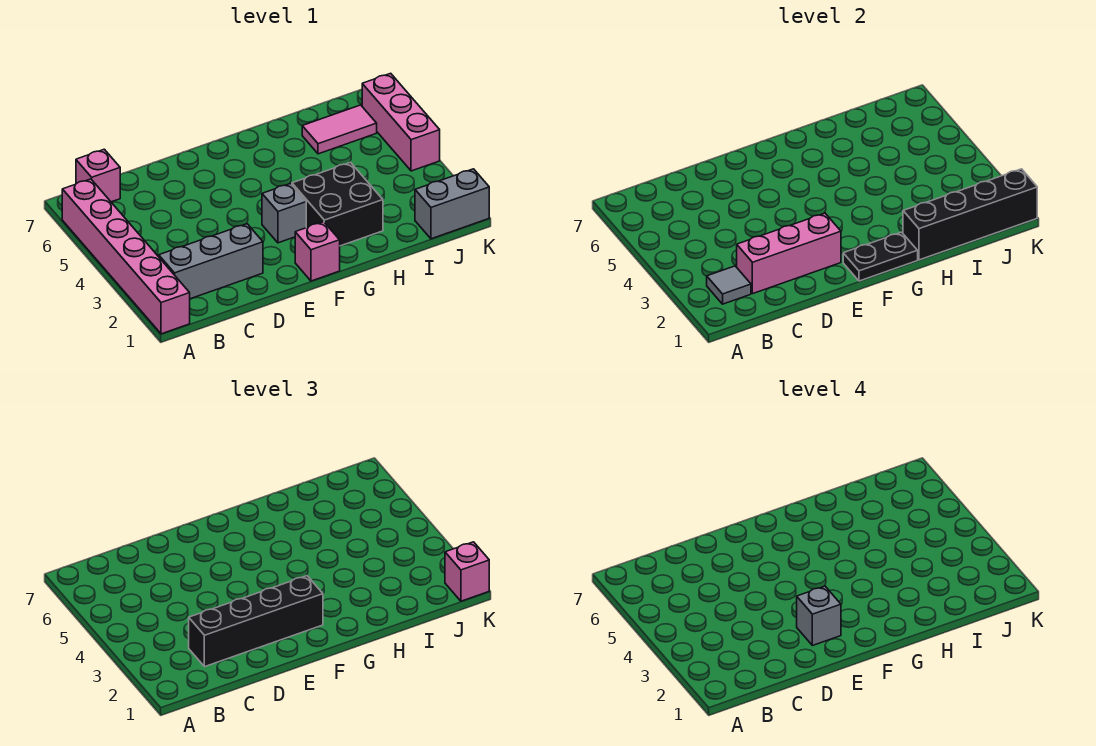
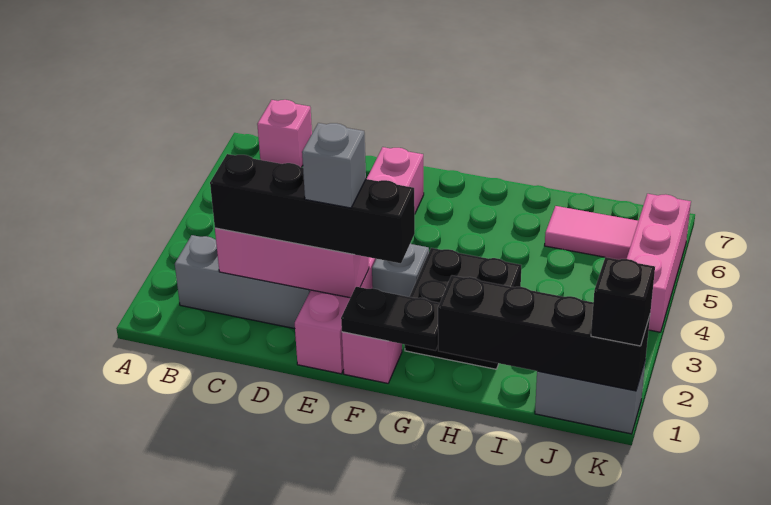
pink brick A1:A6 level 1 -> pink brick E1:E6 level 1
grey tile B2 level 2 -> none
pink brick K1 level 3 -> black brick K1 level 3

